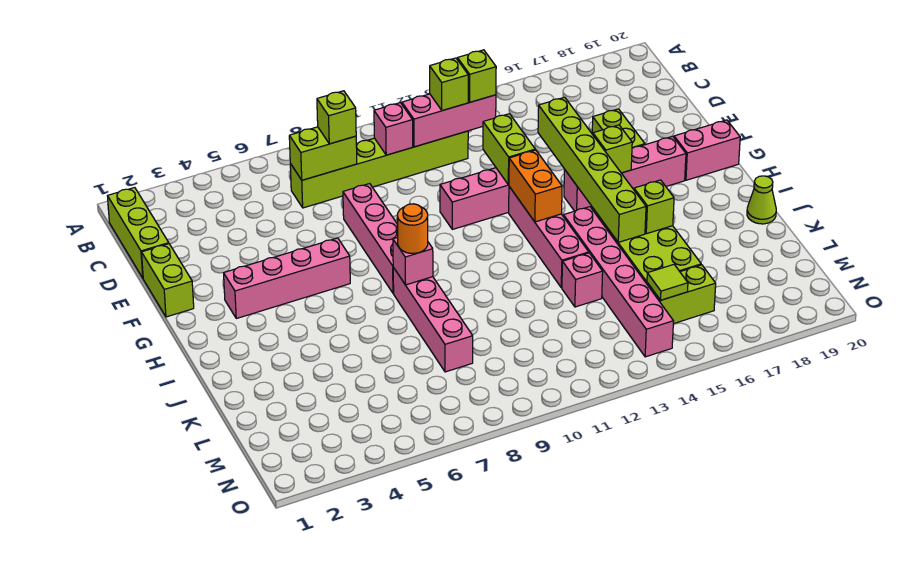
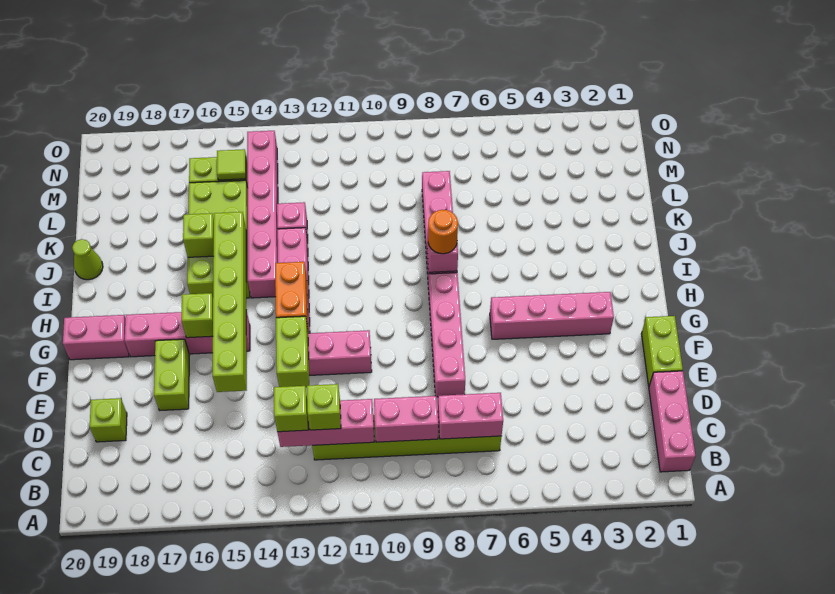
lime brick B1:D1 level 1 -> pink brick B1:D1 level 1
lime brick C7:C8 level 2 -> pink brick C7:C8 level 2
lime brick C8 level 3 -> lime brick D19 level 1
pink brick C10 level 2 -> pink brick C9:C10 level 2

